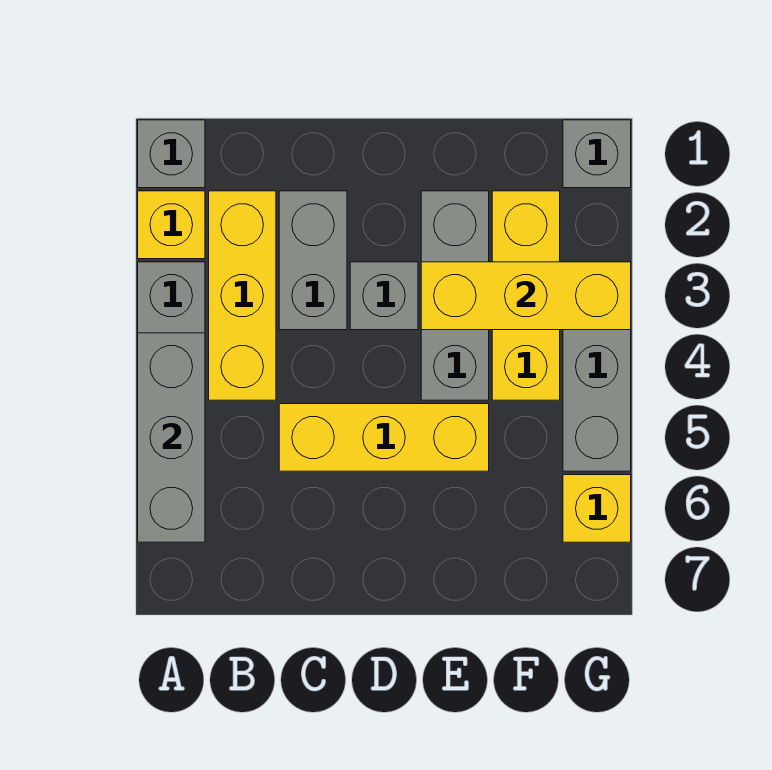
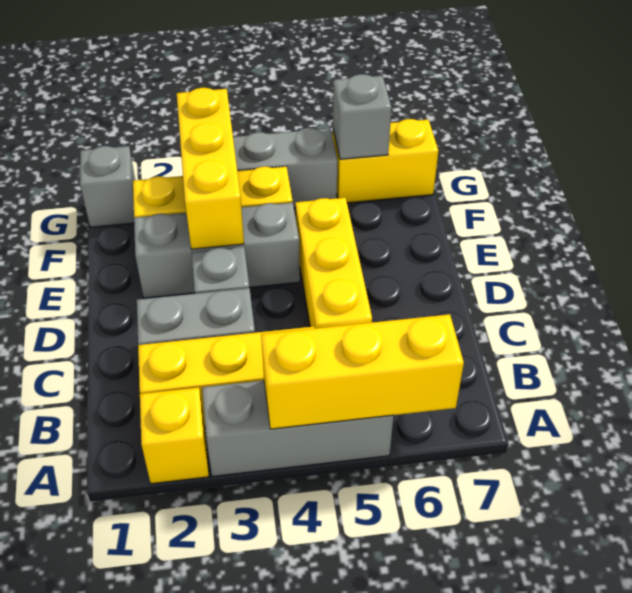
grey brick A1 level 1 -> grey brick G6 level 2
grey brick A4:A6 level 2 -> yellow brick A4:A6 level 2
yellow brick G6 level 1 -> yellow brick G6:G7 level 1

